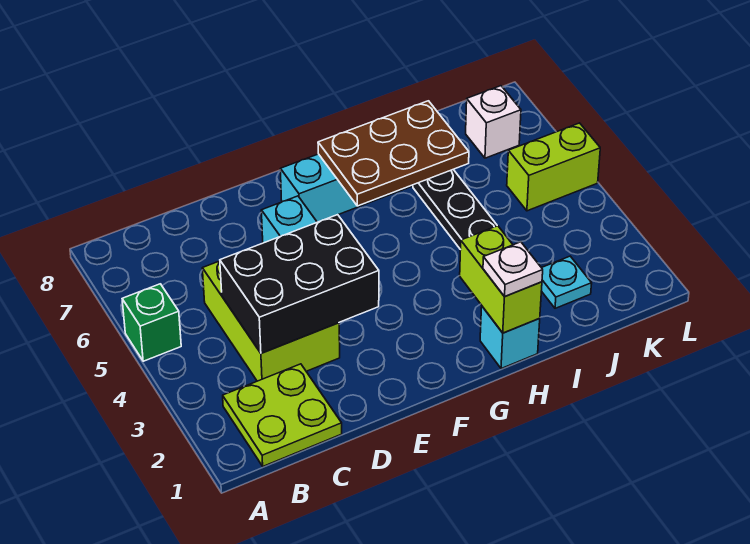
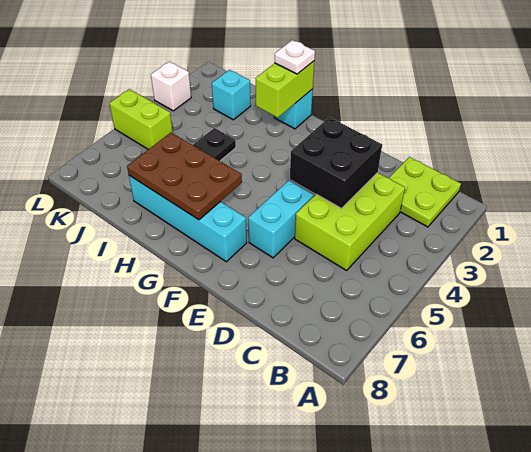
green brick A5 level 1 -> none
black brick C3:E4 level 2 -> black brick D3:E4 level 2
cyan plate J2 level 1 -> cyan brick J2 level 1
white brick K7 level 1 -> white brick L3 level 1

